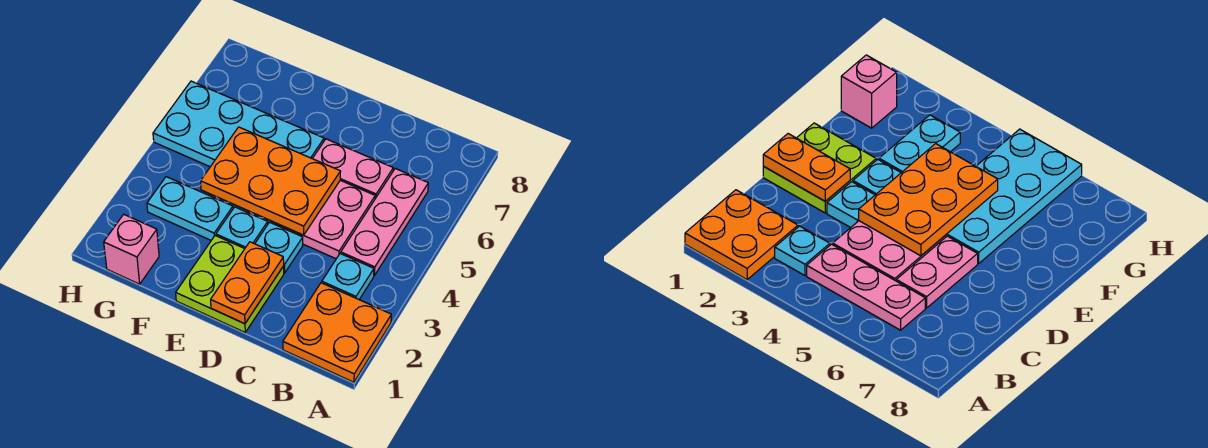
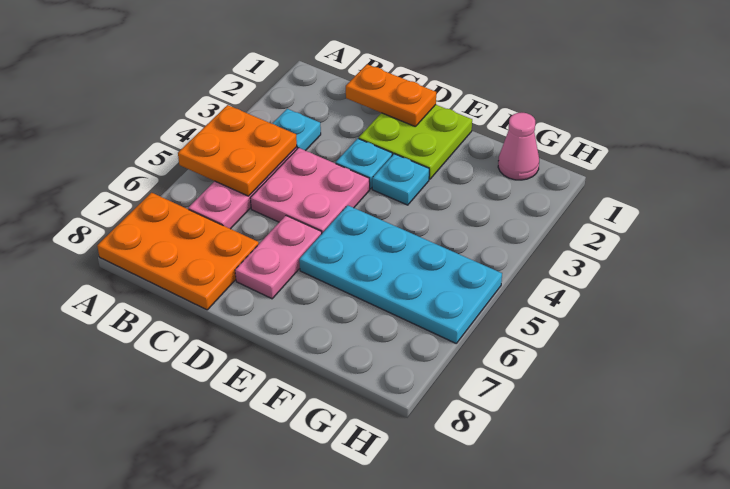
orange plate A1:B2 level 1 -> orange plate A4:B5 level 2
pink plate C6:D6 level 1 -> pink plate D6:D7 level 1
orange plate D1:D2 level 2 -> orange plate C1:D1 level 2
orange plate D4:F5 level 2 -> orange plate A7:C8 level 1
cyan plate F3:G3 level 1 -> none
pink brick G1 level 1 -> pink cone G1 level 1

